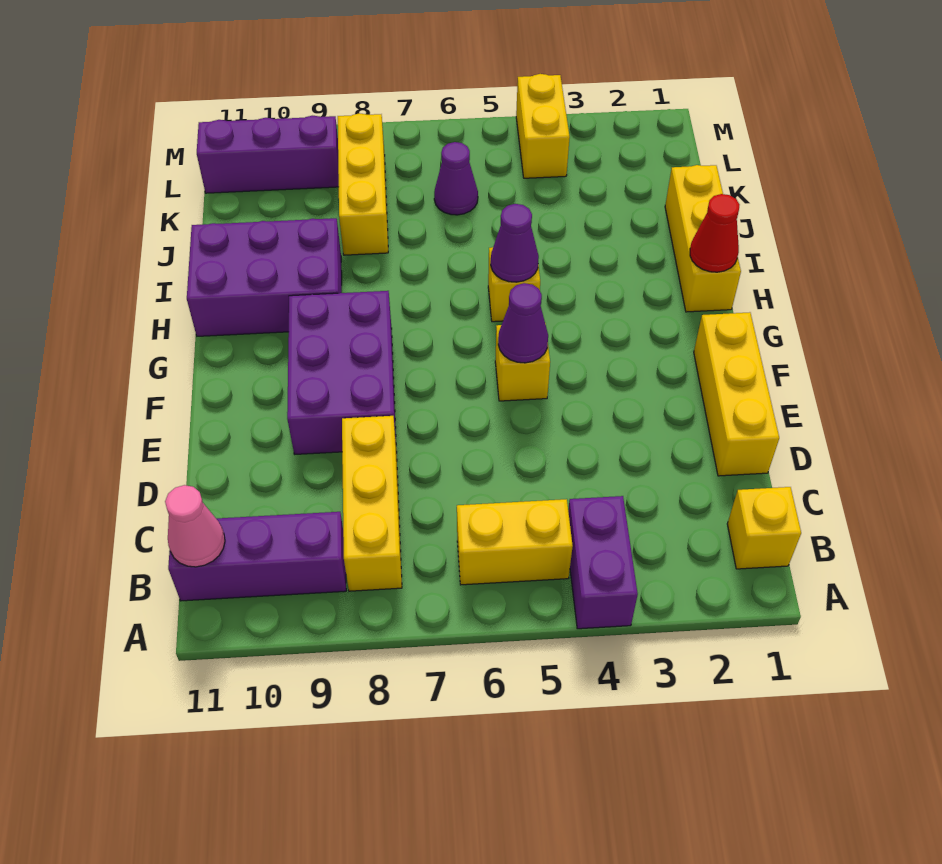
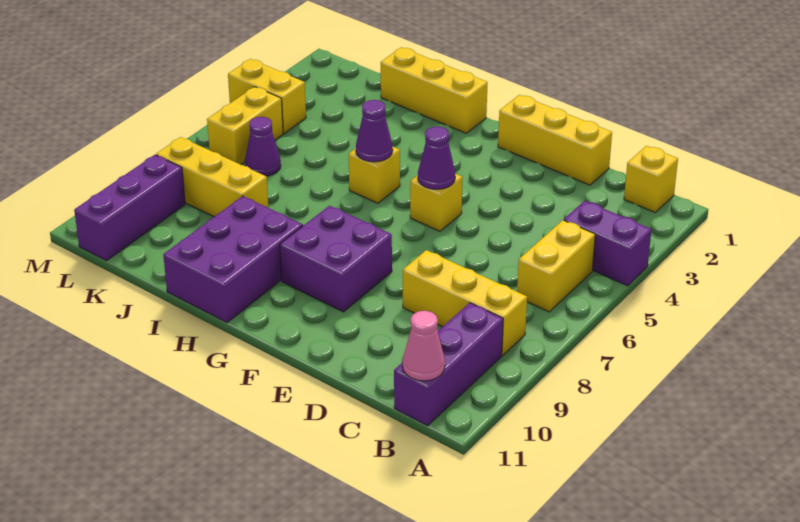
purple brick E8:G9 level 1 -> purple brick F8:G9 level 1
red cone H1 level 2 -> none
none -> yellow brick L5:L6 level 1

